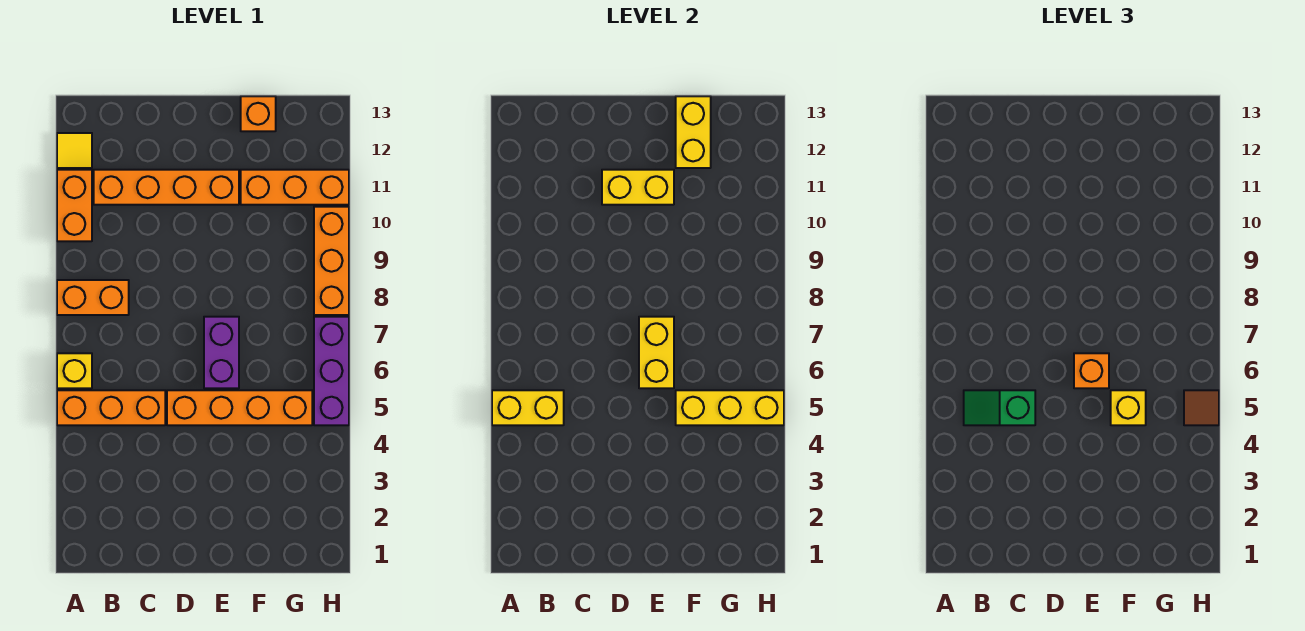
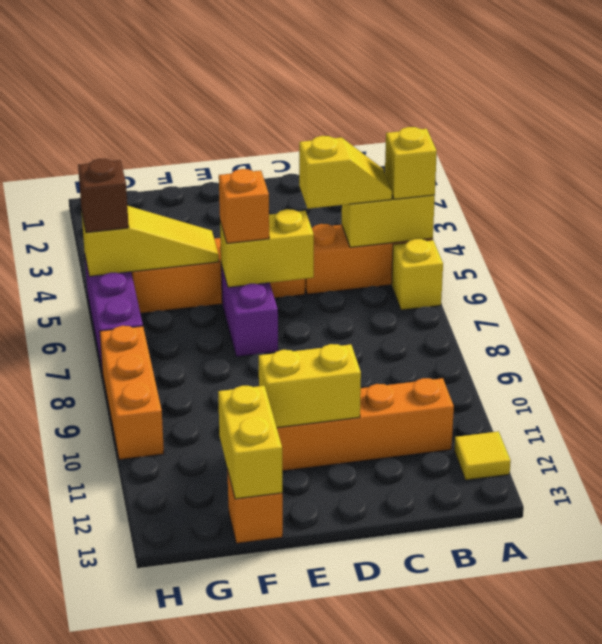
orange brick A8:B8 level 1 -> none
orange brick A10:A11 level 1 -> none
green slope B5:C5 level 3 top C -> yellow slope B5:C5 level 3 top C
yellow brick E6:E7 level 2 -> yellow brick D6:E6 level 2
yellow brick F5:H5 level 2 -> yellow slope F5:H5 level 2 top H
yellow brick F5 level 3 -> yellow brick A5 level 3
orange brick F11:H11 level 1 -> none
brown tile H5 level 3 -> brown brick H5 level 3

